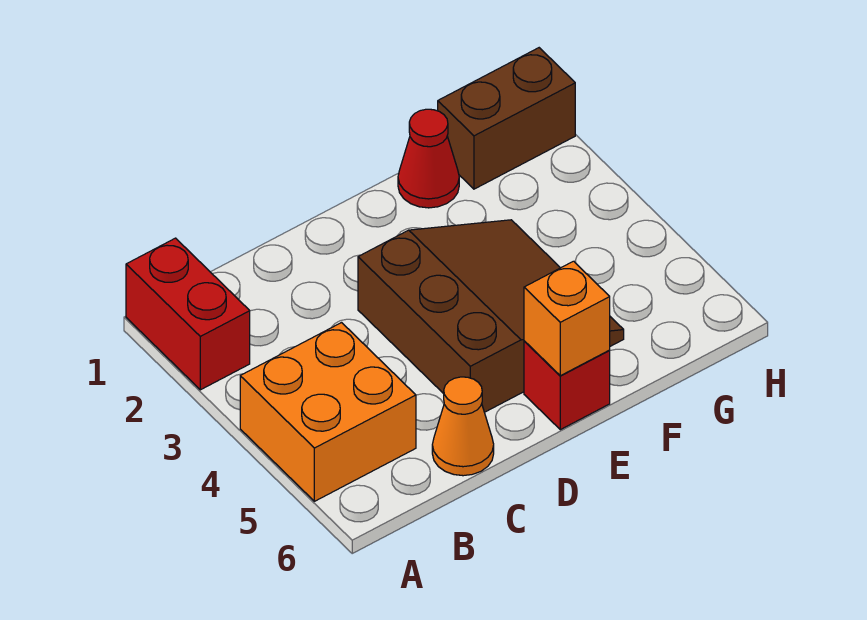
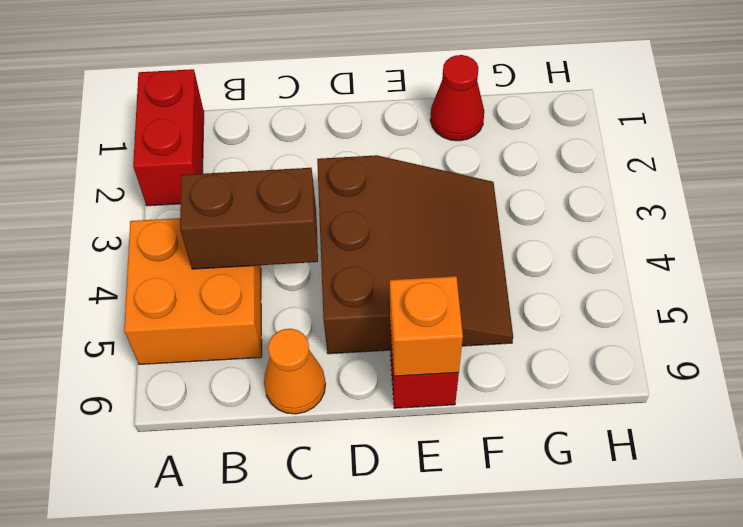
brown brick G1:H1 level 1 -> brown brick B4:C4 level 2

